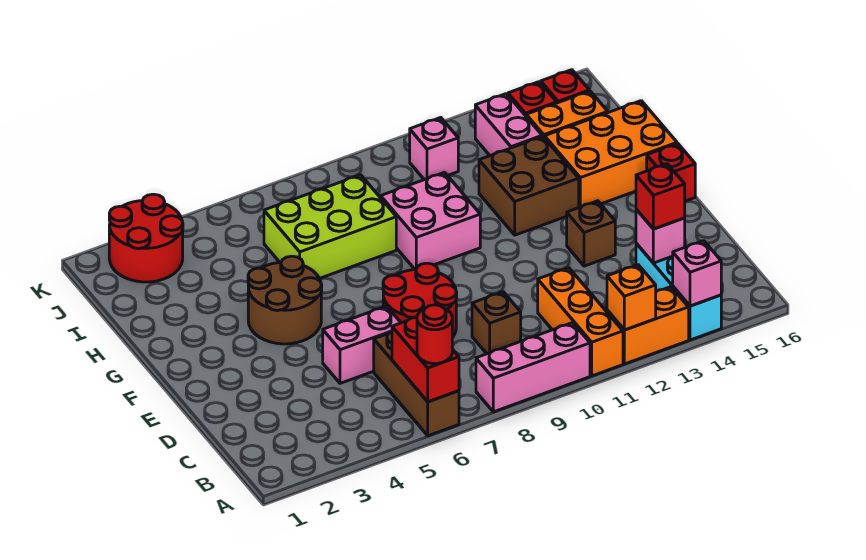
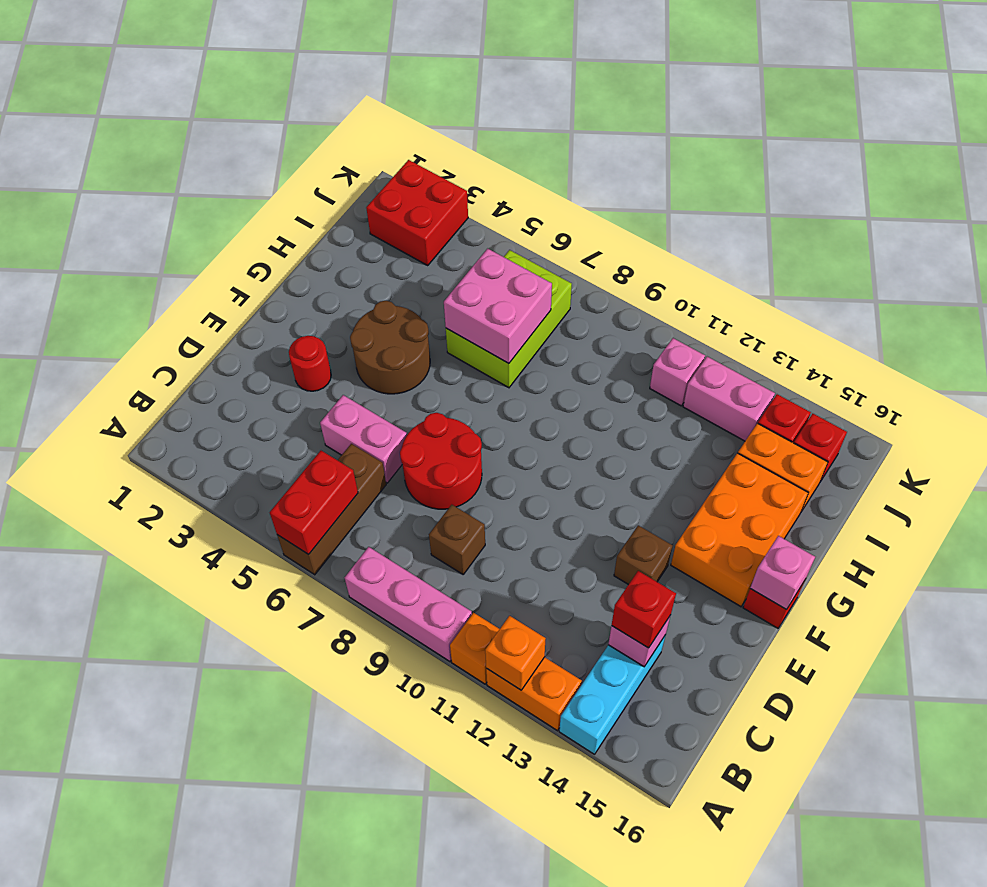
red round brick A6 level 3 -> red round brick E3 level 1
orange brick A11:C11 level 1 -> orange brick A11 level 1
pink brick A14 level 2 -> pink brick F16 level 2
pink brick G9:H10 level 1 -> pink brick H6:I7 level 2
brown brick G12:H13 level 1 -> none
orange brick G14:H16 level 1 -> orange brick F14:H15 level 1
lime brick H6:I8 level 1 -> lime brick H6:J7 level 1
pink brick I13:J13 level 1 -> pink brick J12:J13 level 1
red round brick J2:K3 level 1 -> red brick J2:K3 level 1

